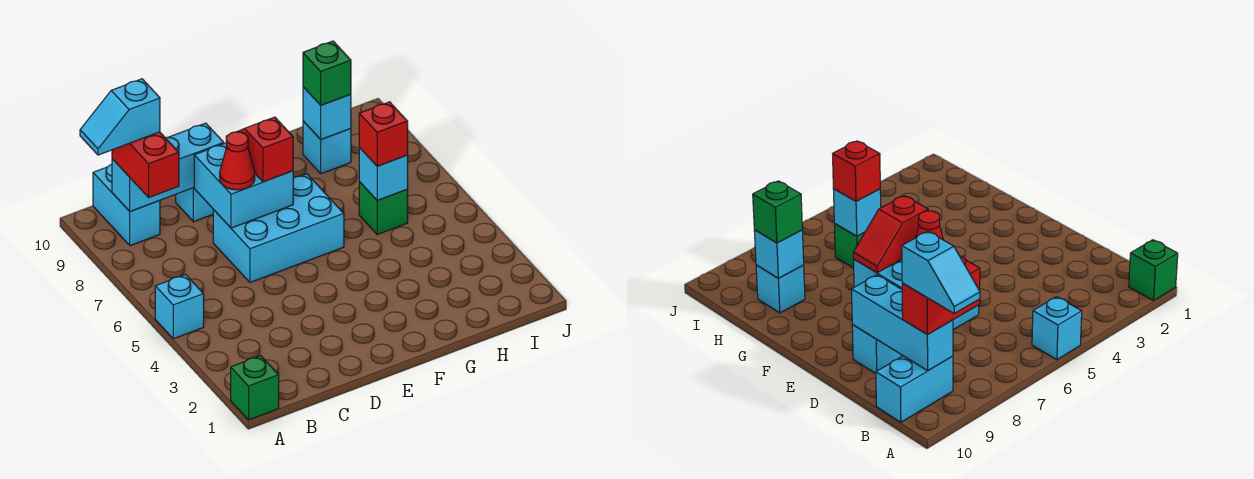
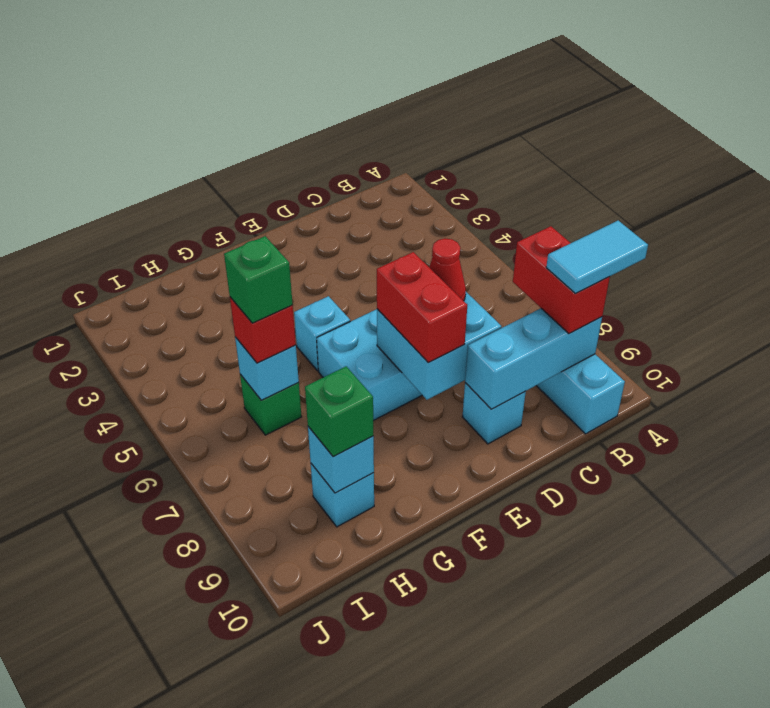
green brick A1 level 1 -> green brick H6 level 4
cyan brick A5 level 1 -> cyan brick F5 level 1
cyan slope A9:B9 level 4 top B -> cyan tile A9:B9 level 4
red slope E7:E8 level 3 top 7 -> red brick E7:E8 level 3

